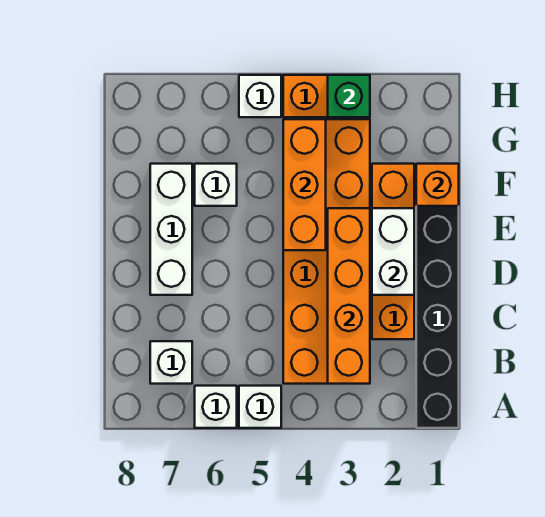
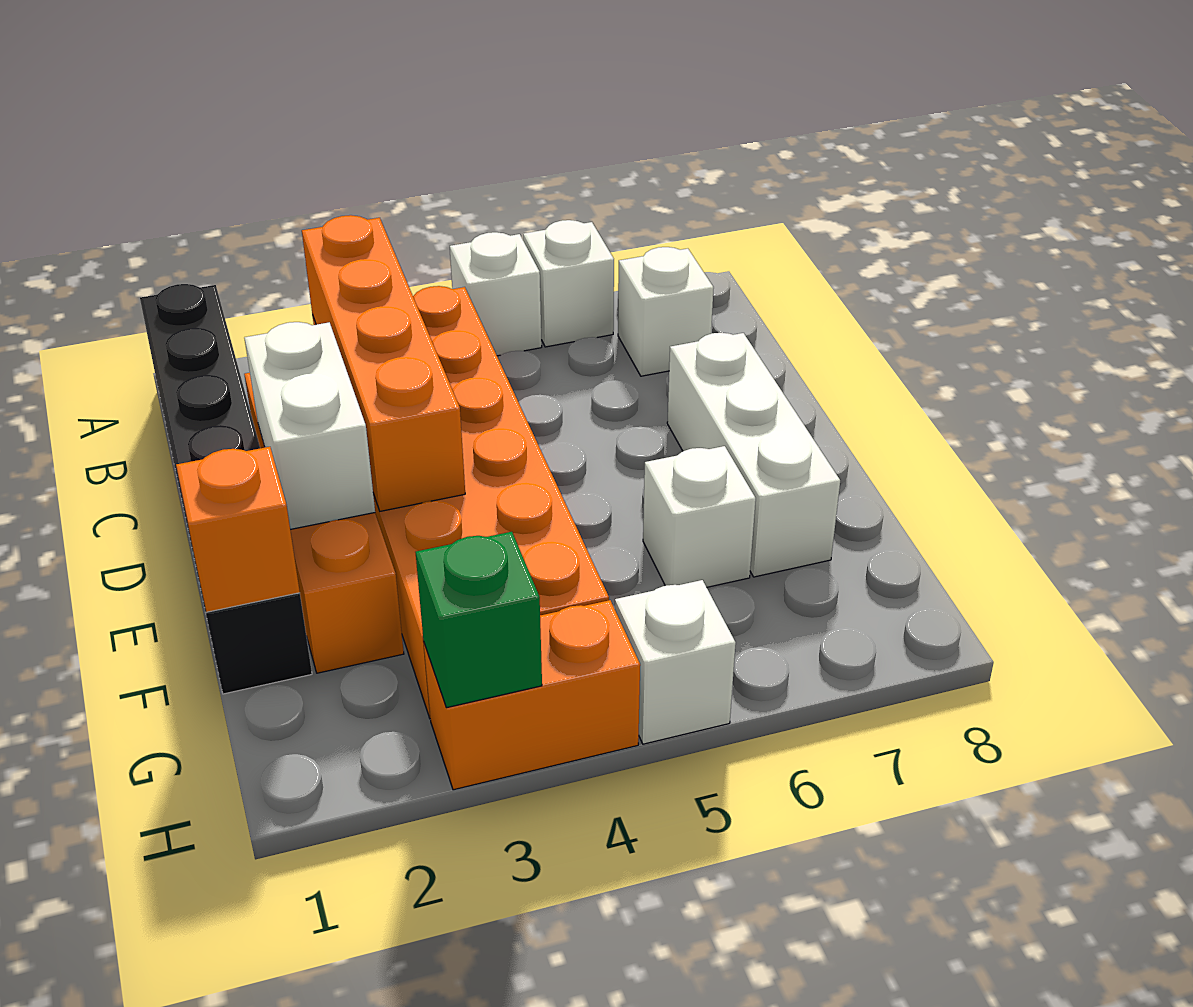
orange brick E4:G4 level 2 -> none

